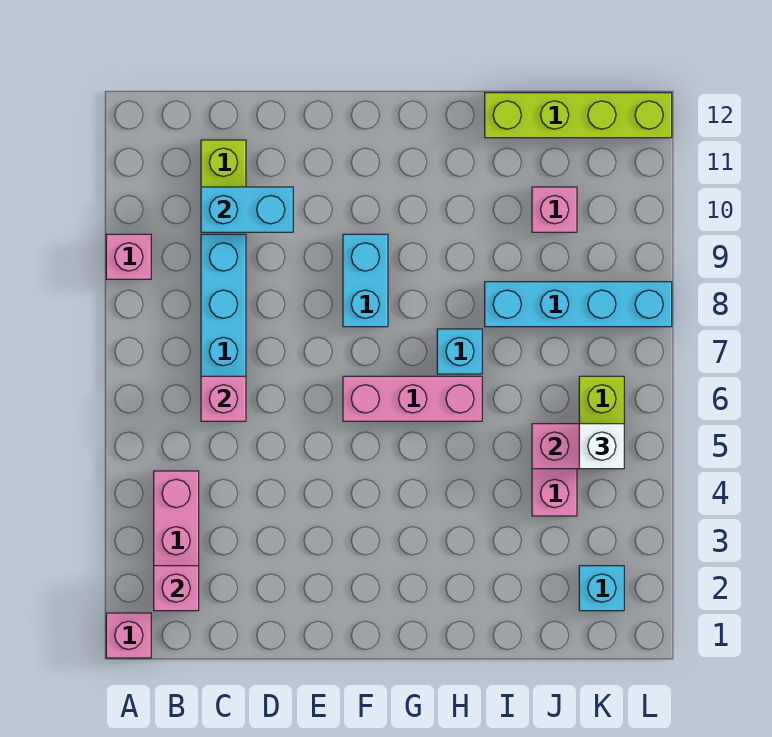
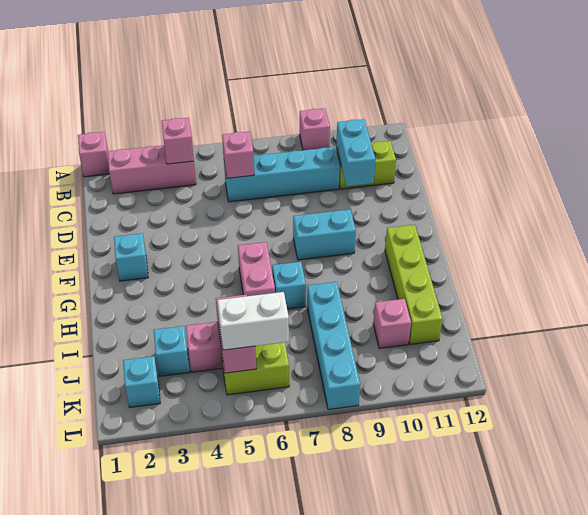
pink brick B2 level 2 -> pink brick B4 level 2
none -> cyan brick F2 level 1
pink brick F6:H6 level 1 -> pink brick G6:H6 level 1
lime brick I12:L12 level 1 -> lime brick G11:J11 level 1
none -> cyan brick J3 level 1
white brick K5 level 3 -> white brick K5:K6 level 3

